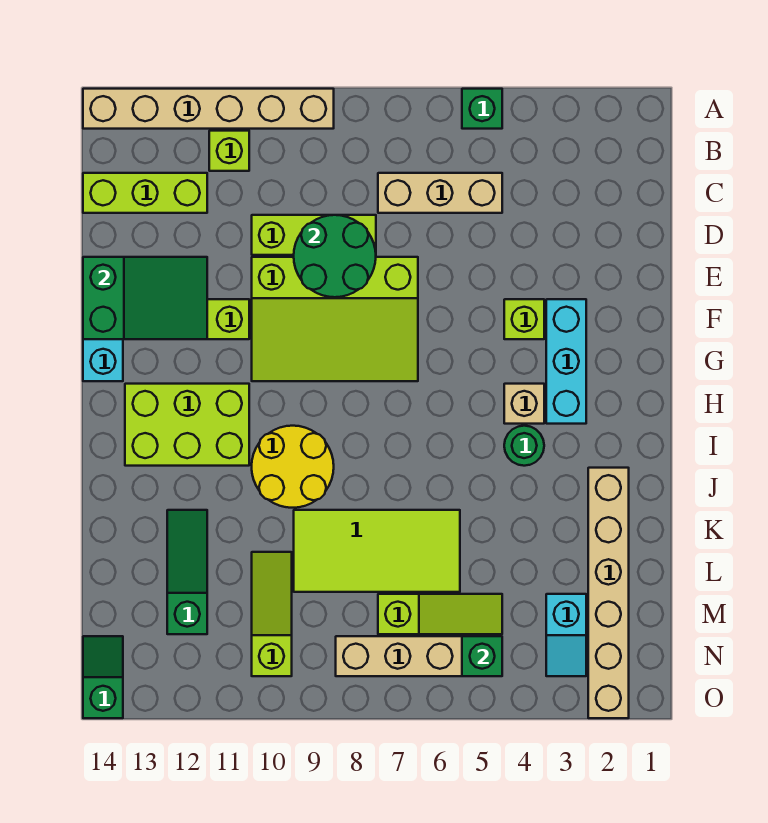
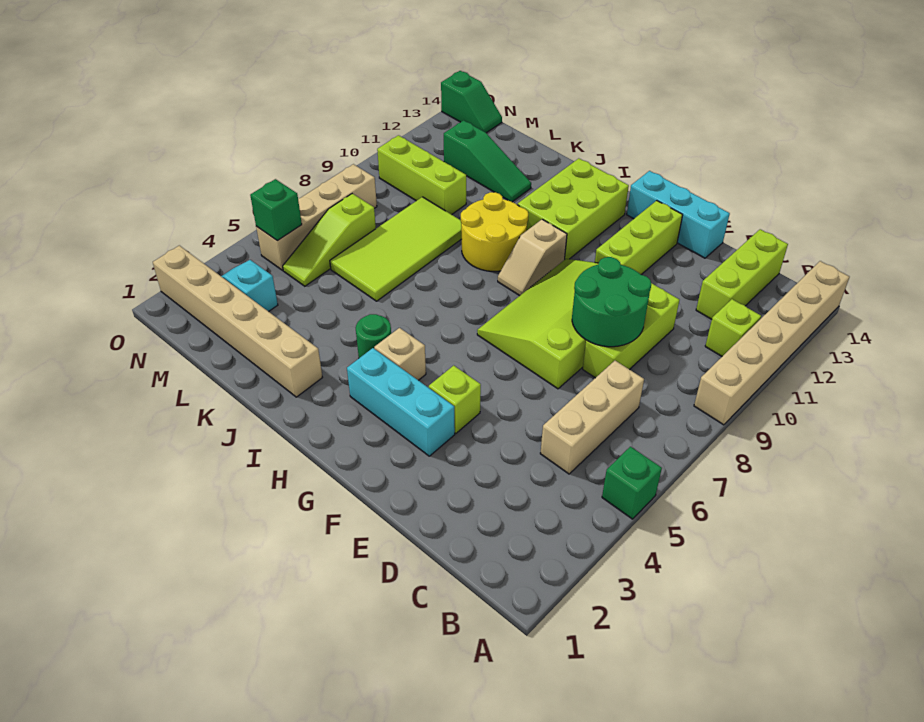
green slope E12:F14 level 2 top 14 -> none
none -> tan slope H9:H10 level 1 top 10
lime slope L10:N10 level 1 top N -> lime brick L10:N10 level 1

